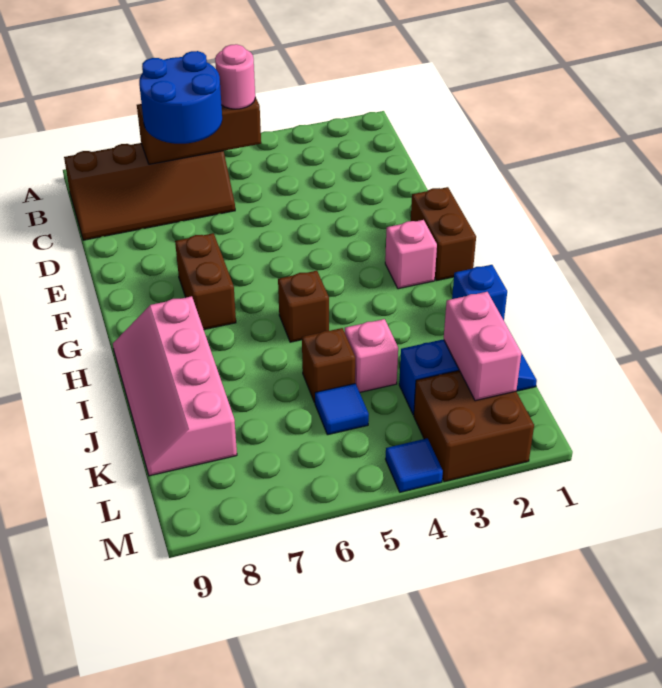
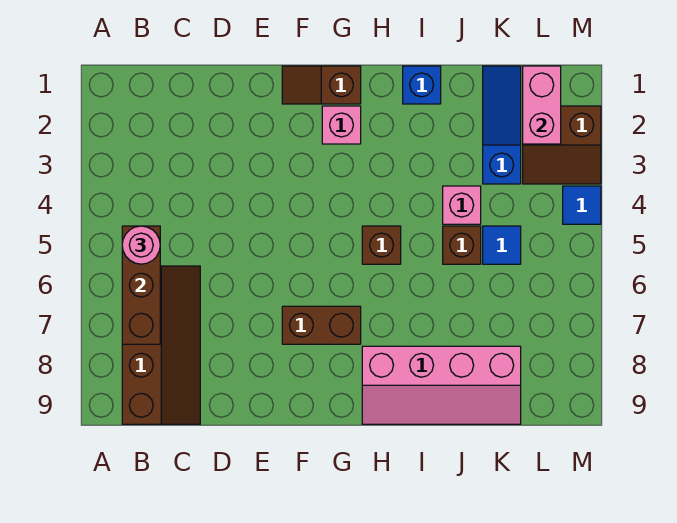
blue round brick B6:C7 level 3 -> none
brown brick F1:G1 level 1 -> brown slope F1:G1 level 1 top G
pink brick K2:L2 level 2 -> pink brick L1:L2 level 2
brown brick L2:M3 level 1 -> brown slope L2:M3 level 1 top 2

